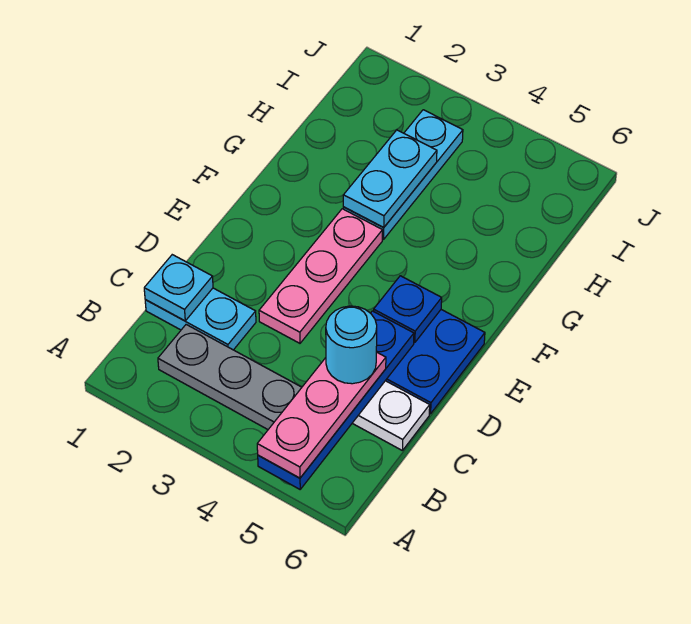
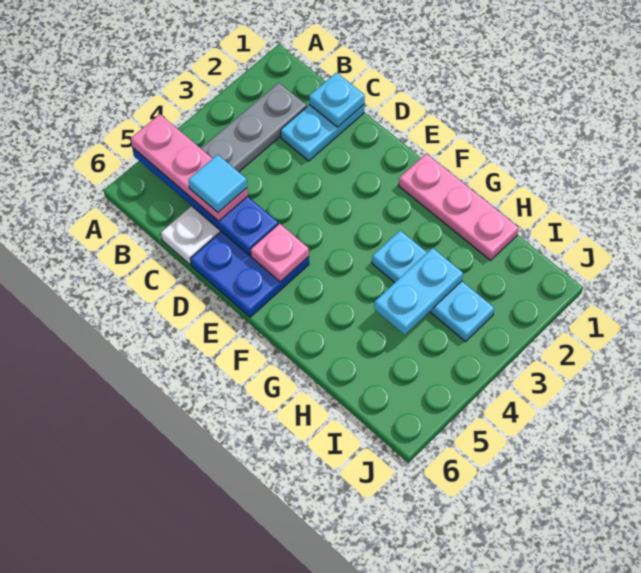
cyan round brick C5 level 4 -> cyan tile C5 level 4
pink plate D3:F3 level 1 -> pink plate F1:H1 level 1
blue plate E5 level 2 -> pink plate E5 level 2
cyan plate G3:H3 level 2 -> cyan plate H3:H4 level 2

